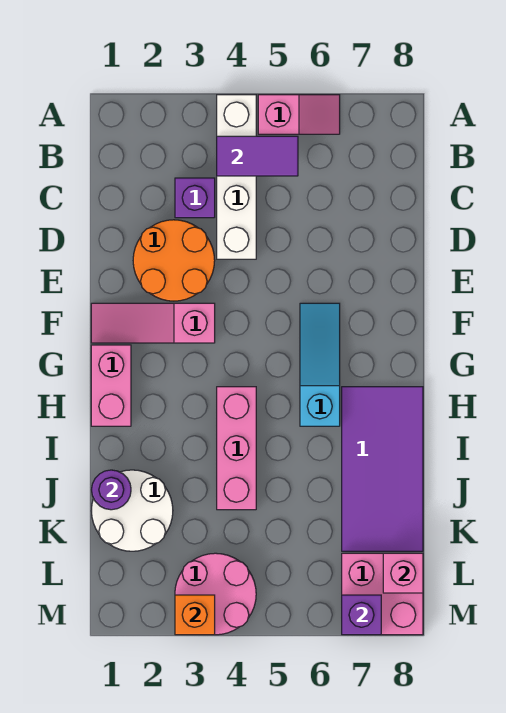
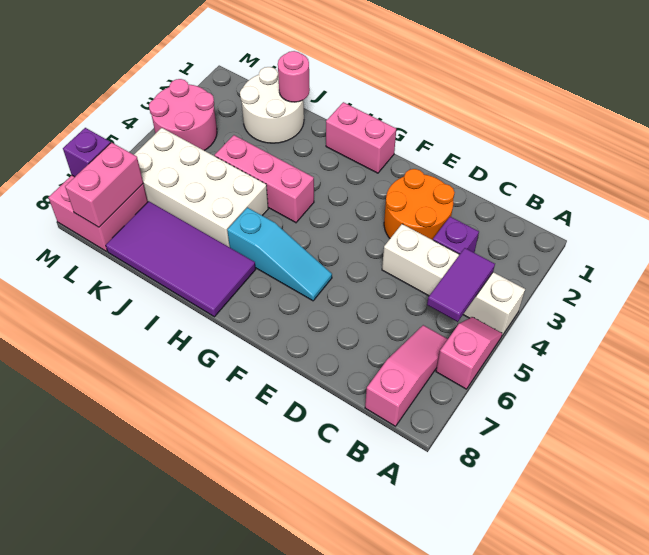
pink slope A5:A6 level 1 top 5 -> pink slope A5:A6 level 1 top 6
pink slope F1:F3 level 1 top 3 -> pink slope B6:B8 level 1 top 8
none -> white brick I5:L6 level 1
purple round brick J1 level 2 -> pink round brick J1 level 2
pink brick L8 level 2 -> pink brick L7:L8 level 2
orange brick M3 level 2 -> none

